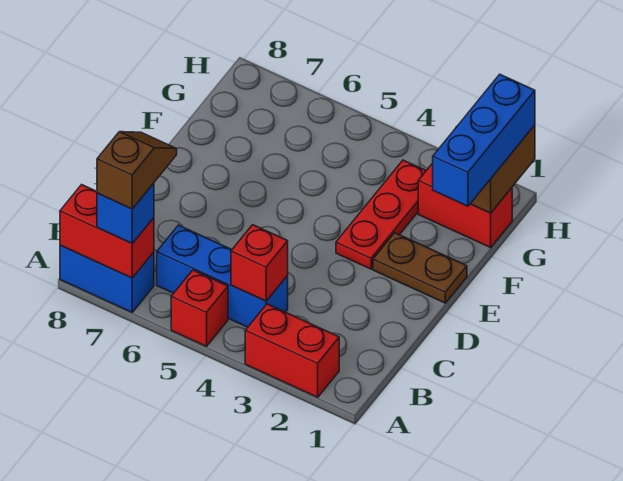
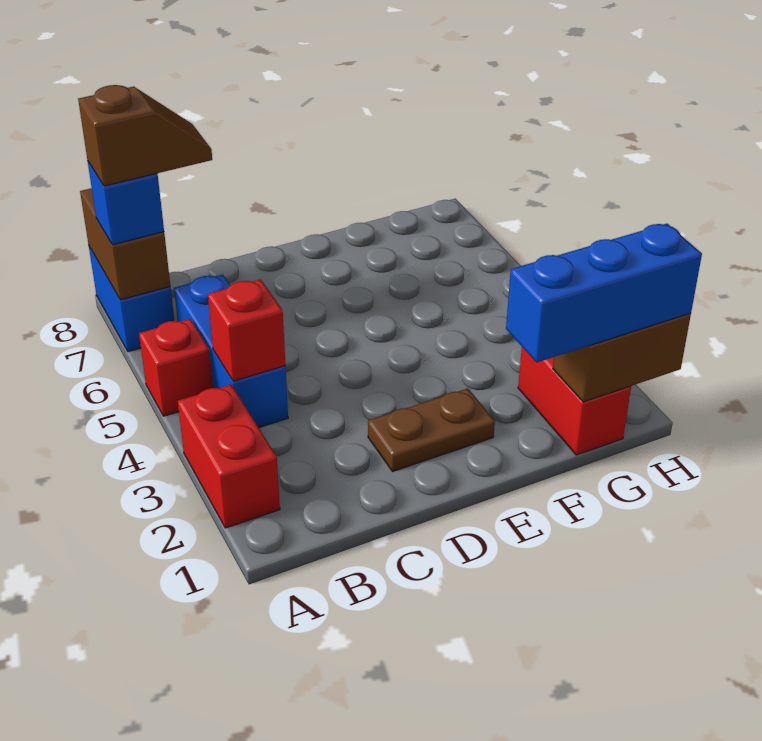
red brick A7:A8 level 2 -> brown brick A7:A8 level 2
brown plate E1:E2 level 1 -> brown plate D2:E2 level 1
red plate E3:G3 level 1 -> none

